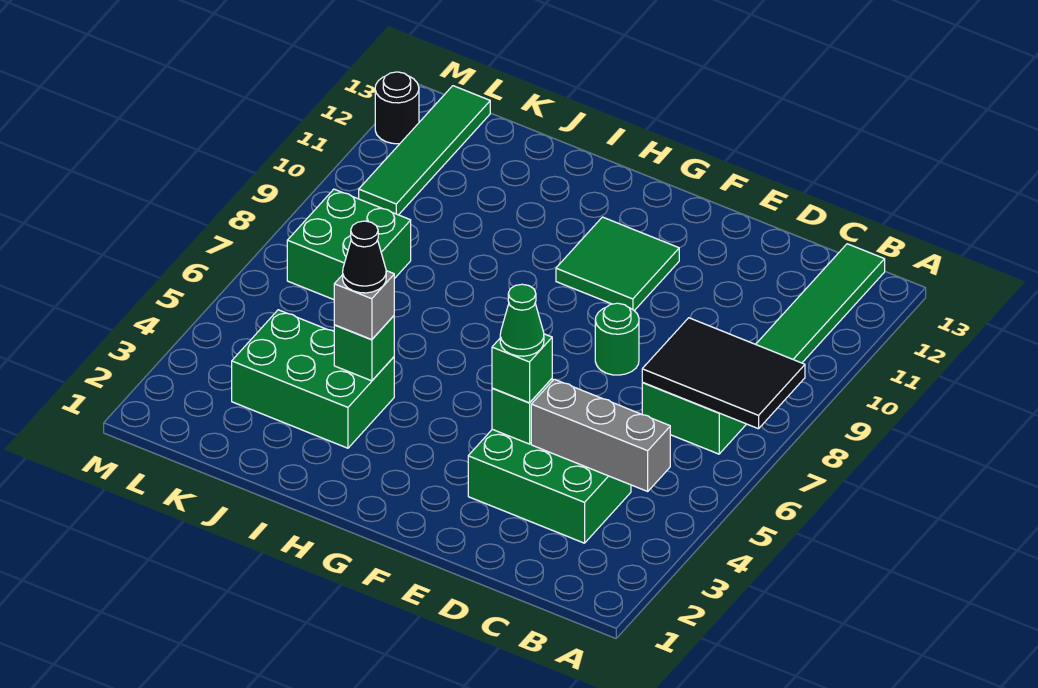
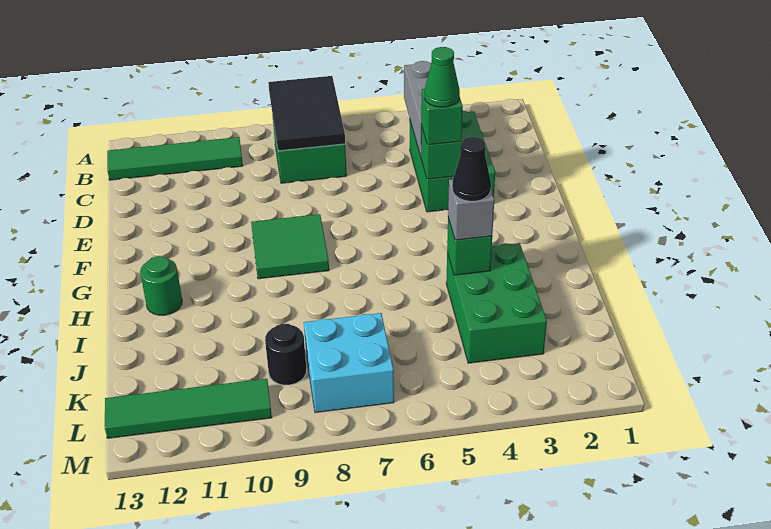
green round brick E8 level 1 -> green round brick H12 level 1
green tile F10:G11 level 1 -> green tile F8:G9 level 1
green brick K7:L8 level 1 -> cyan brick K7:L8 level 1
black round brick M12 level 1 -> black round brick K9 level 1

